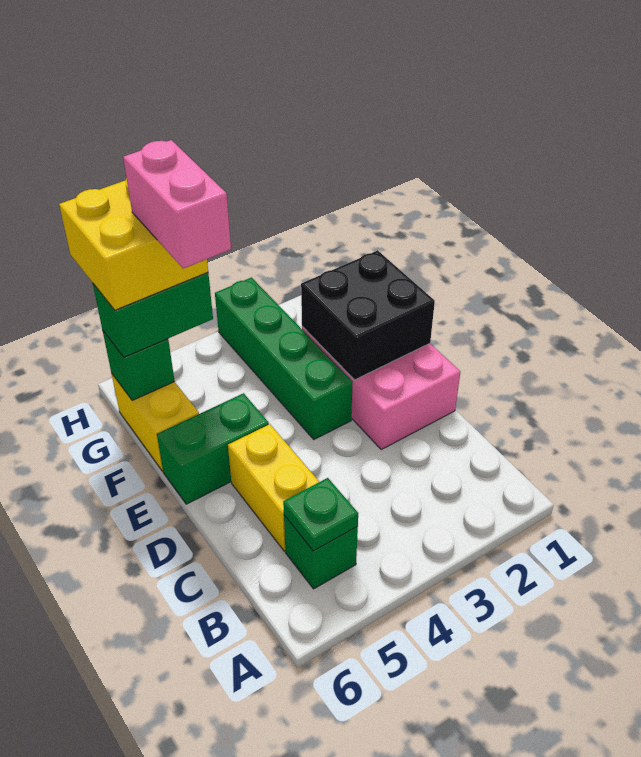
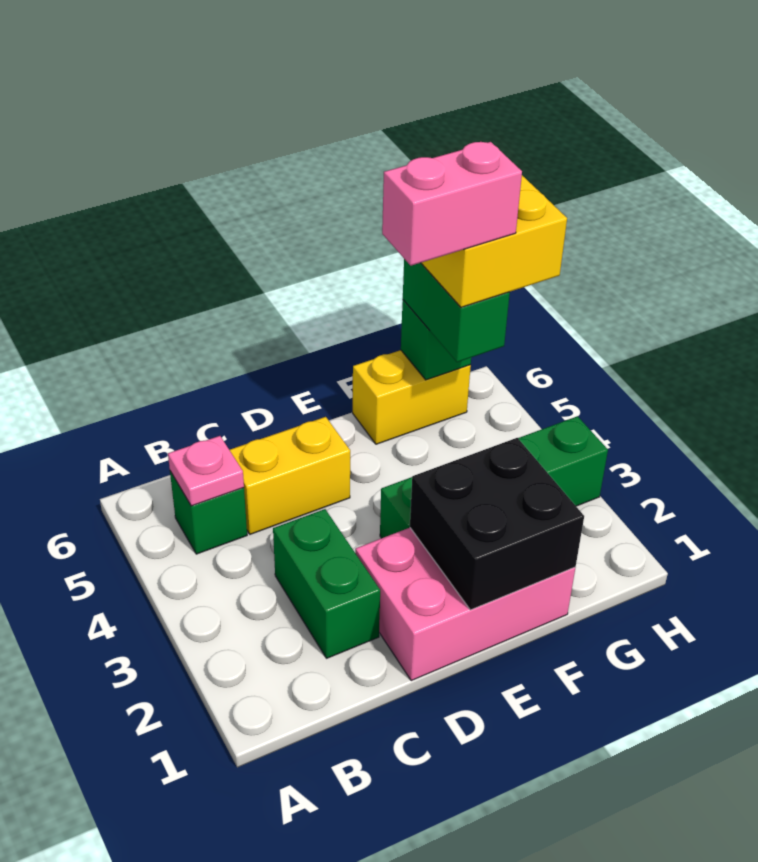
green plate B5 level 2 -> pink plate B5 level 2
green brick E5:E6 level 1 -> green brick C2:C3 level 1

